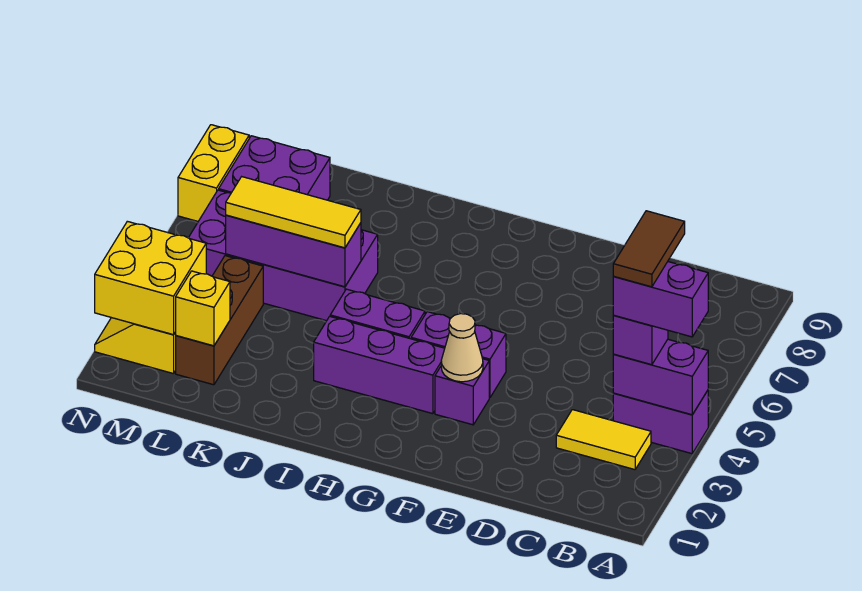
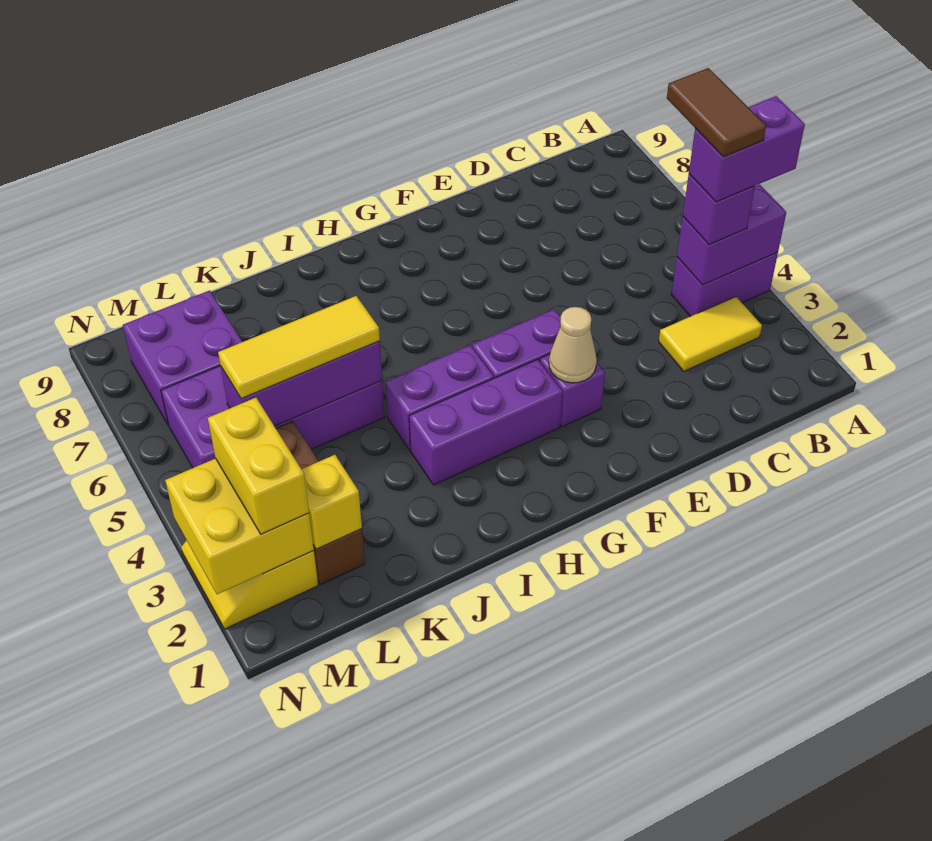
yellow brick N7:N8 level 1 -> yellow brick M2:M3 level 3

